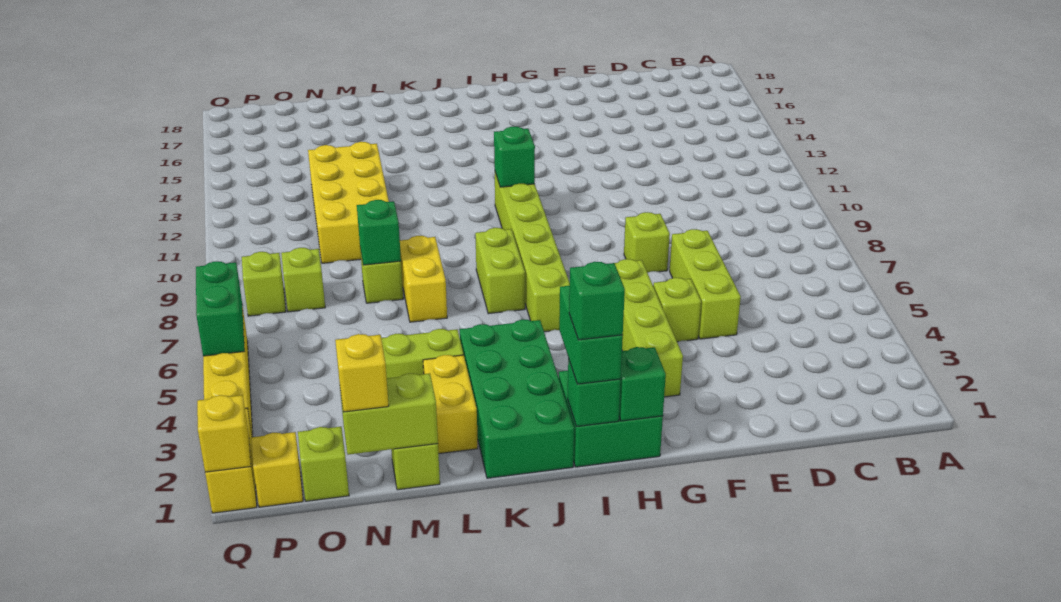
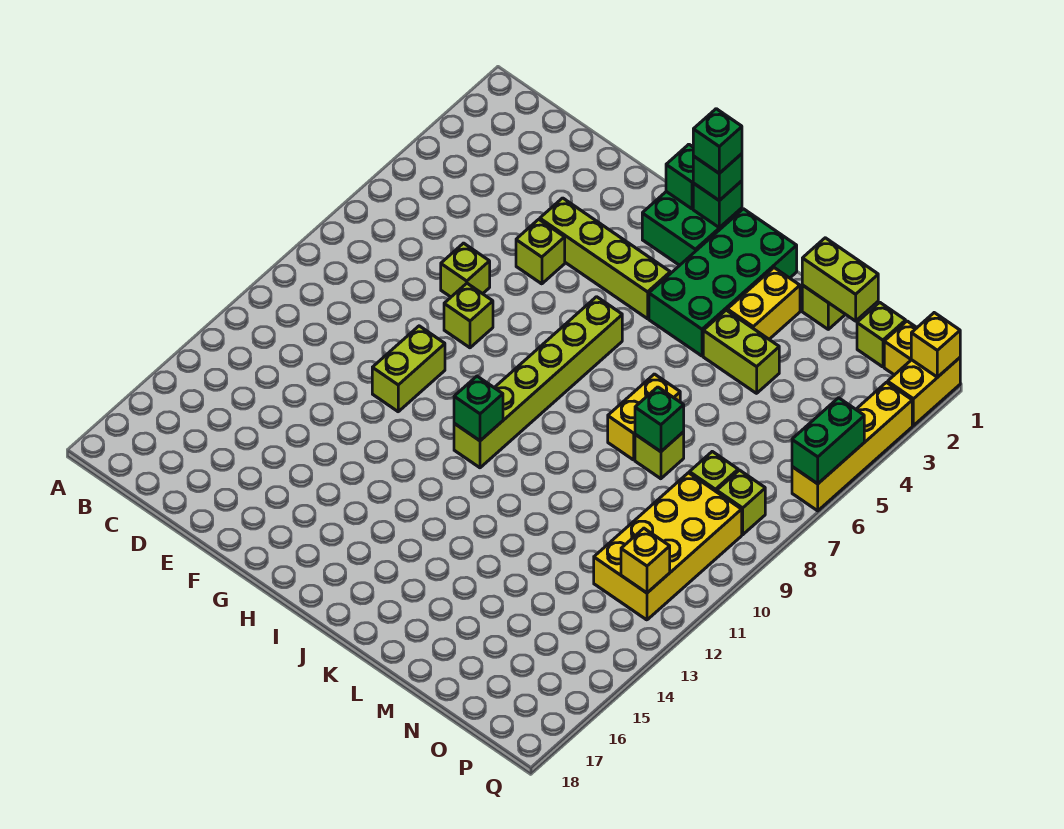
lime brick E5:E7 level 1 -> lime brick E7 level 1
lime brick G3:G6 level 1 -> lime brick F4:I4 level 1
green brick I1:I2 level 3 -> green brick I1 level 3
lime brick J7:J8 level 1 -> lime brick F10:F11 level 1
yellow brick M10:N13 level 1 -> yellow brick O9:P12 level 1
yellow brick N1 level 3 -> yellow brick P12 level 2

